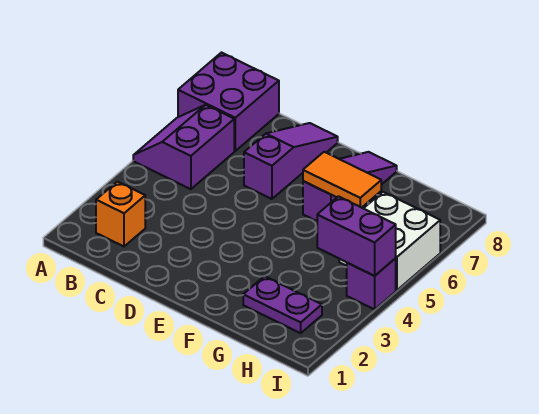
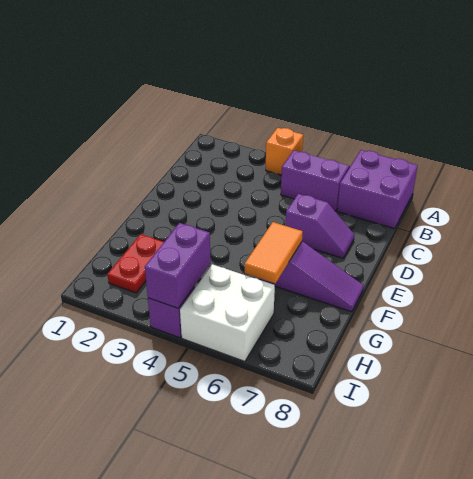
orange brick B2 level 1 -> orange brick A4 level 1
purple slope D6:D8 level 1 top 6 -> purple slope D6:D7 level 1 top 6
purple plate G2:H2 level 1 -> red plate G2:H2 level 1

